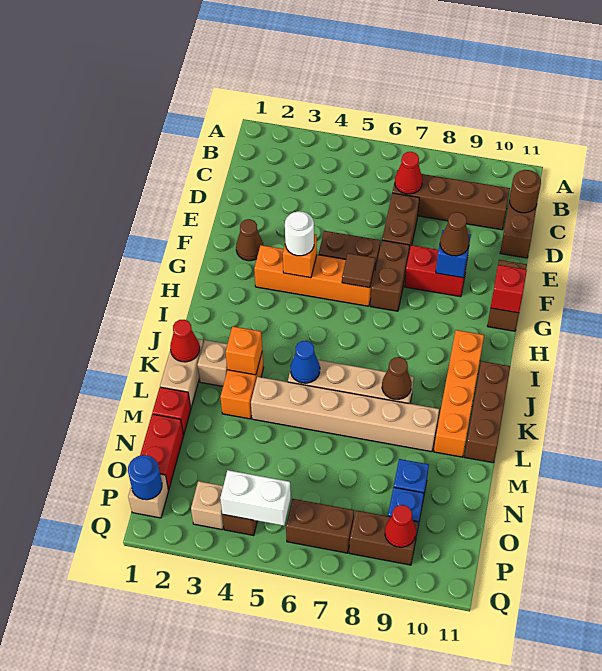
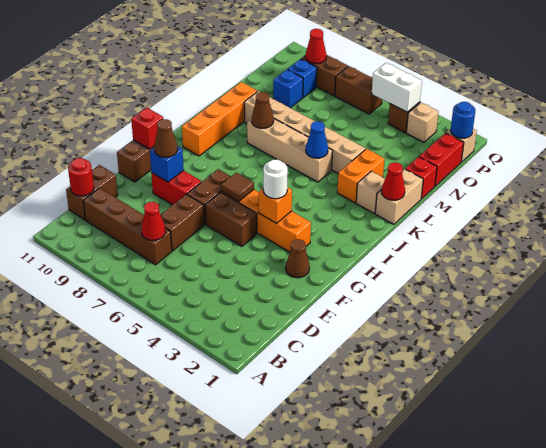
brown round brick C11 level 2 -> red round brick C11 level 2
brown brick J11:L11 level 1 -> none
orange brick K3 level 2 -> none

